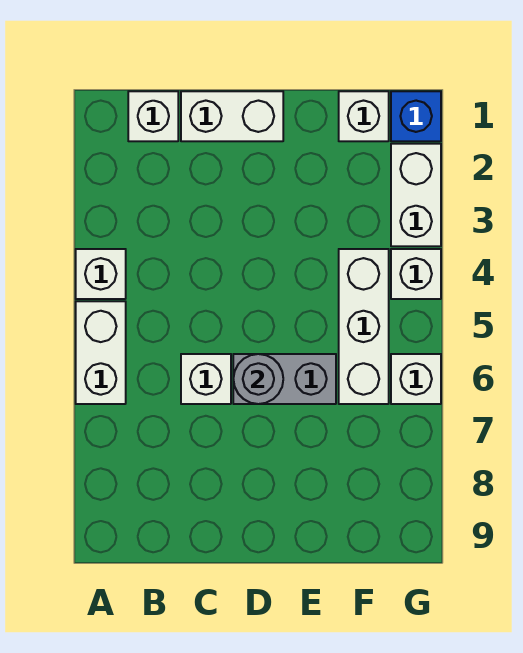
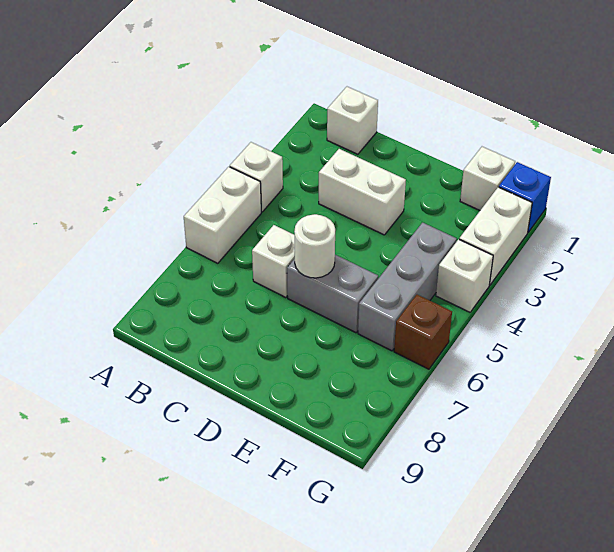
white brick C1:D1 level 1 -> white brick C3:D3 level 1
grey round brick D6 level 2 -> white round brick D6 level 2
white brick F4:F6 level 1 -> grey brick F4:F6 level 1
white brick G6 level 1 -> brown brick G6 level 1

